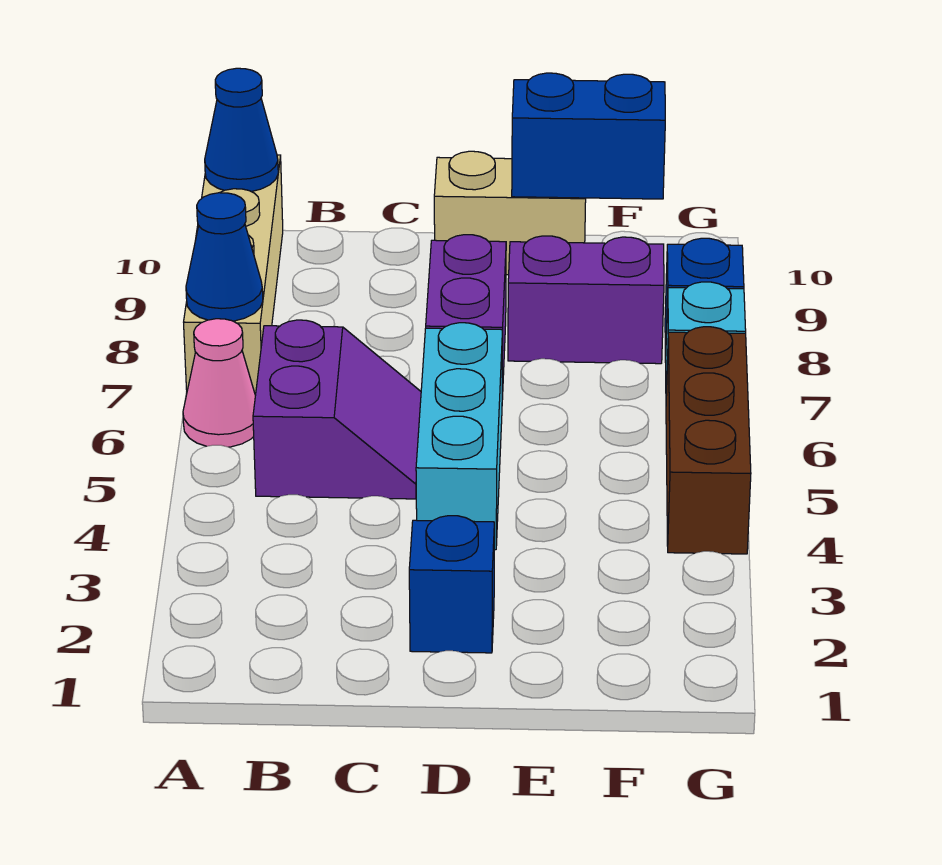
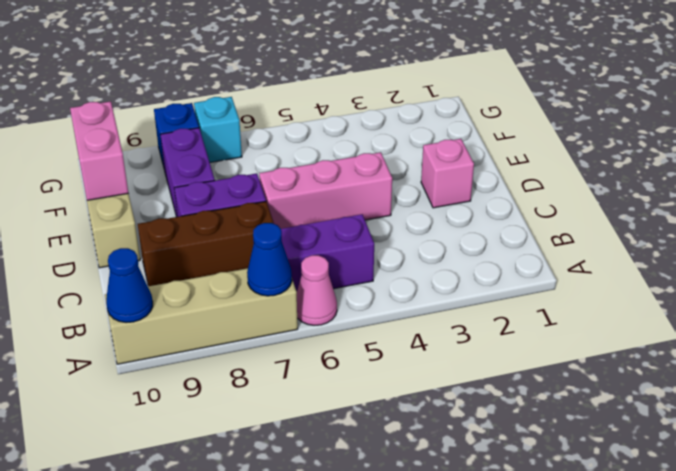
blue brick D2 level 1 -> pink brick D2 level 1
cyan brick D4:D6 level 1 -> pink brick D4:D6 level 1
blue brick E10:F10 level 2 -> pink brick E10:F10 level 2
brown brick G4:G6 level 1 -> brown brick C7:C9 level 1

